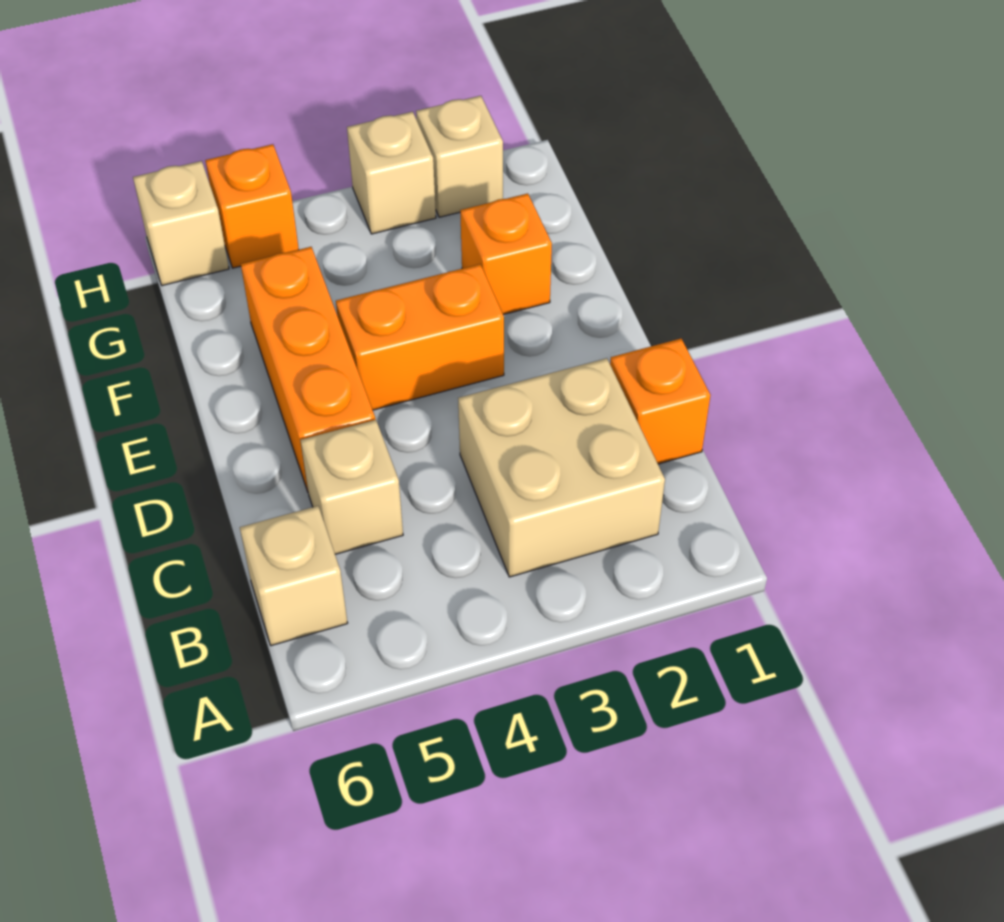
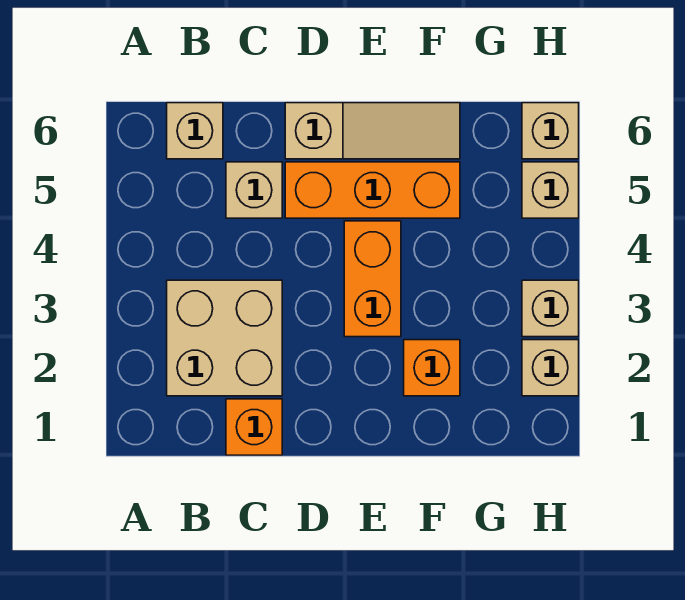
none -> tan slope D6:F6 level 1 top D
orange brick H5 level 1 -> tan brick H5 level 1

